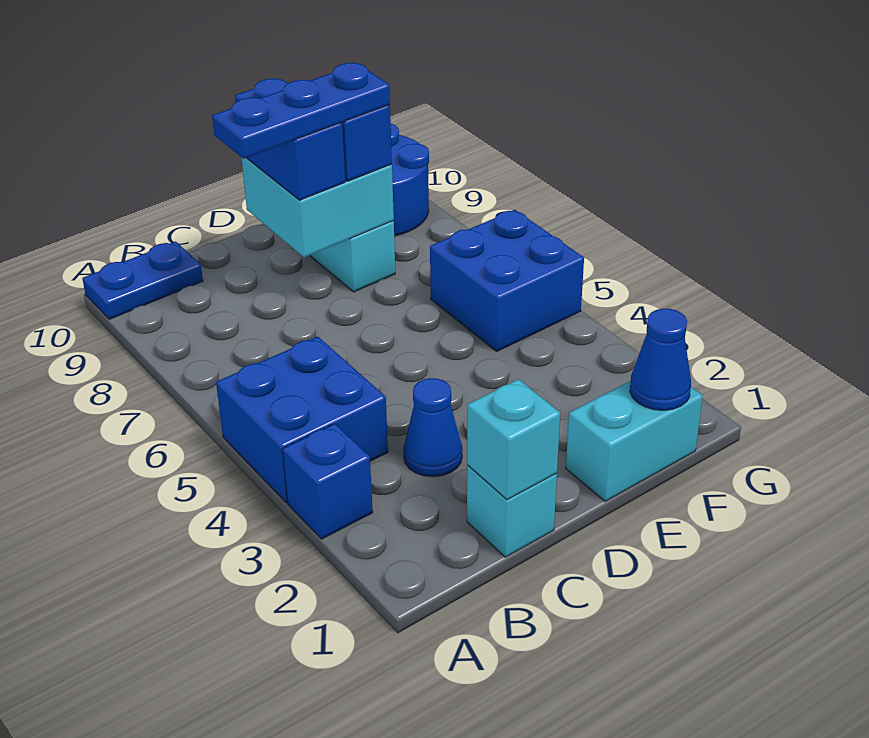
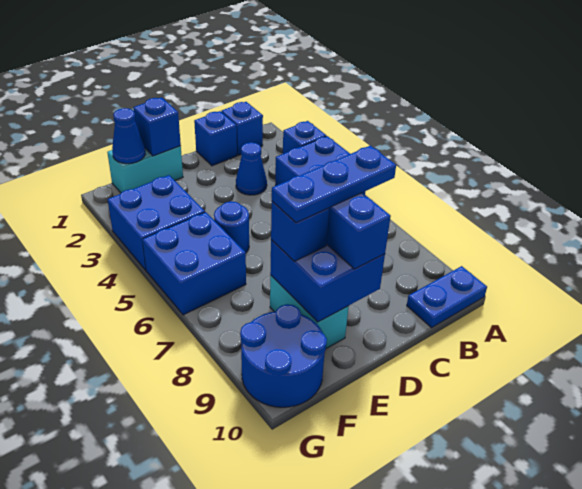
none -> blue brick B1 level 1
cyan brick C1 level 1 -> blue brick C1 level 1
cyan brick C1 level 2 -> none
cyan brick D8:E9 level 2 -> blue brick D8:E9 level 2
none -> blue brick E1 level 2
none -> blue round brick E5 level 1
none -> blue brick F3:G4 level 1

